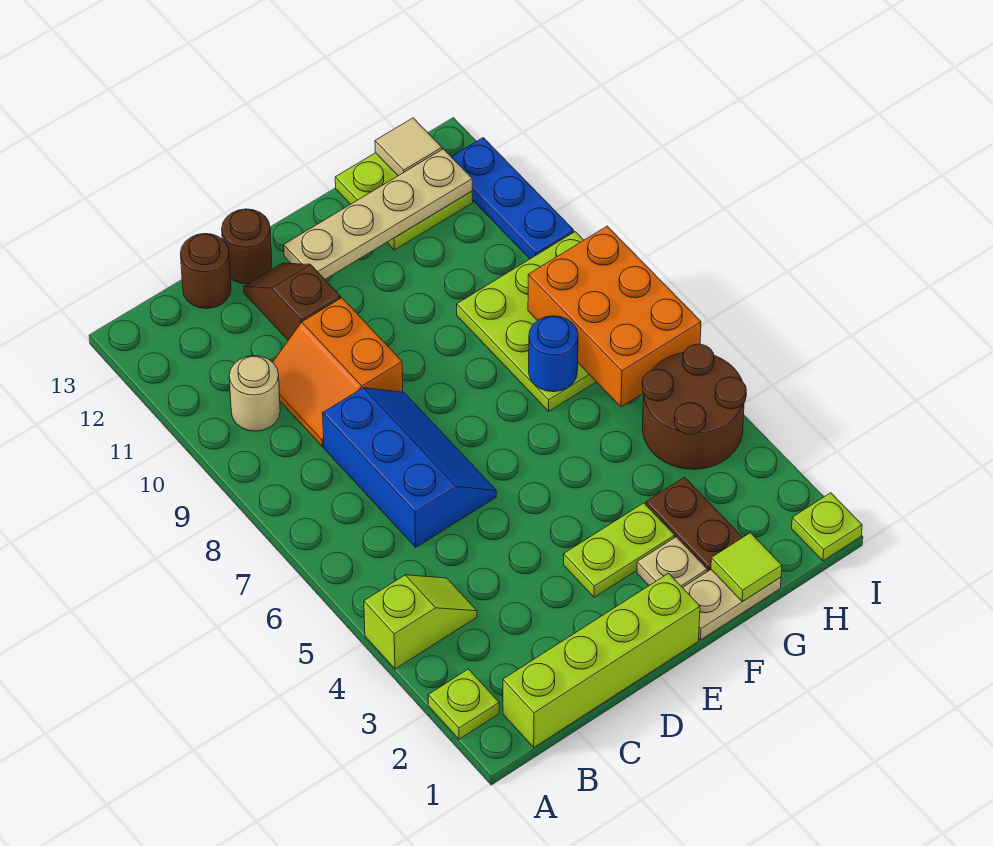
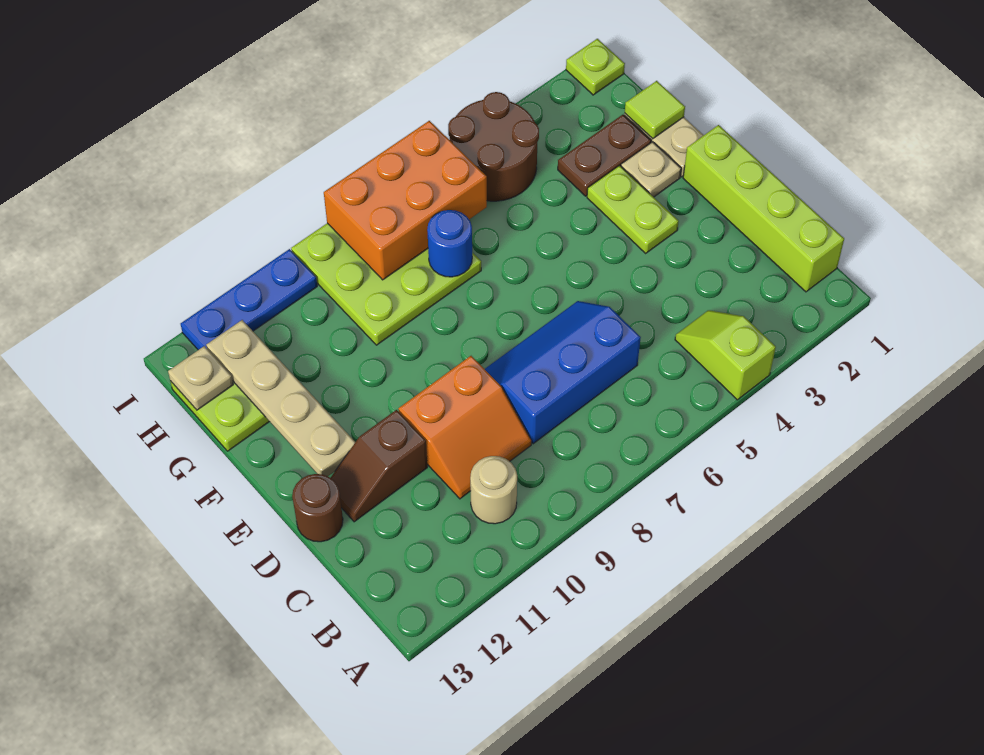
lime plate A2 level 1 -> none
brown round brick C13 level 1 -> none
tan tile H13 level 2 -> tan plate H13 level 2

